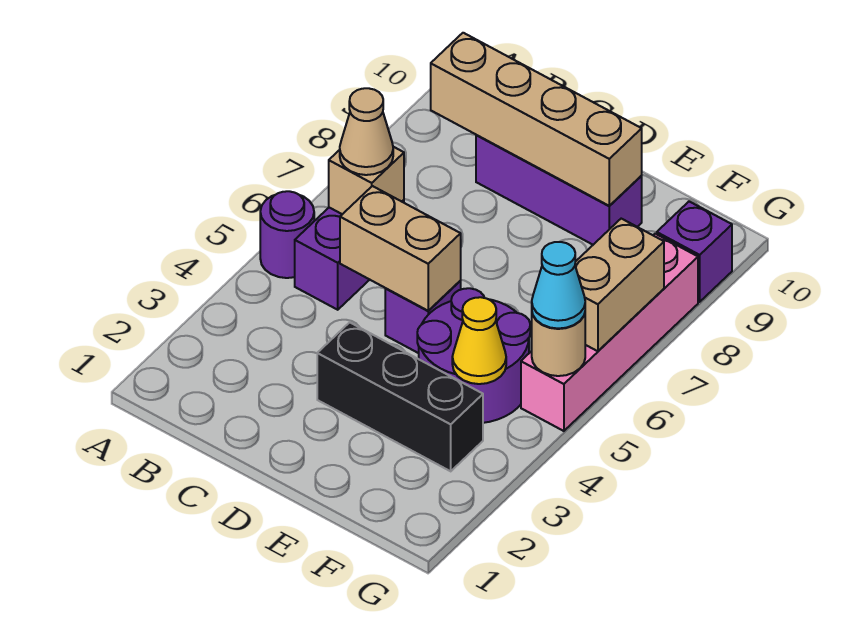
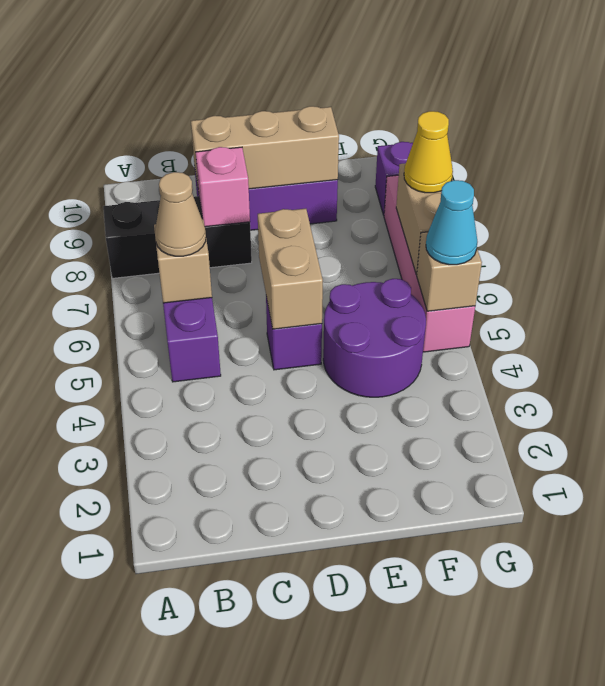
purple round brick A5 level 1 -> none
tan brick B9:E9 level 2 -> tan brick C9:E9 level 2
tan brick C5:D5 level 2 -> tan brick D5:D6 level 2
none -> pink brick C8 level 2
black brick D3:F3 level 1 -> black brick A8:C8 level 1
yellow cone F4 level 2 -> yellow cone G7 level 3
tan round brick G5 level 2 -> tan brick G5 level 2

